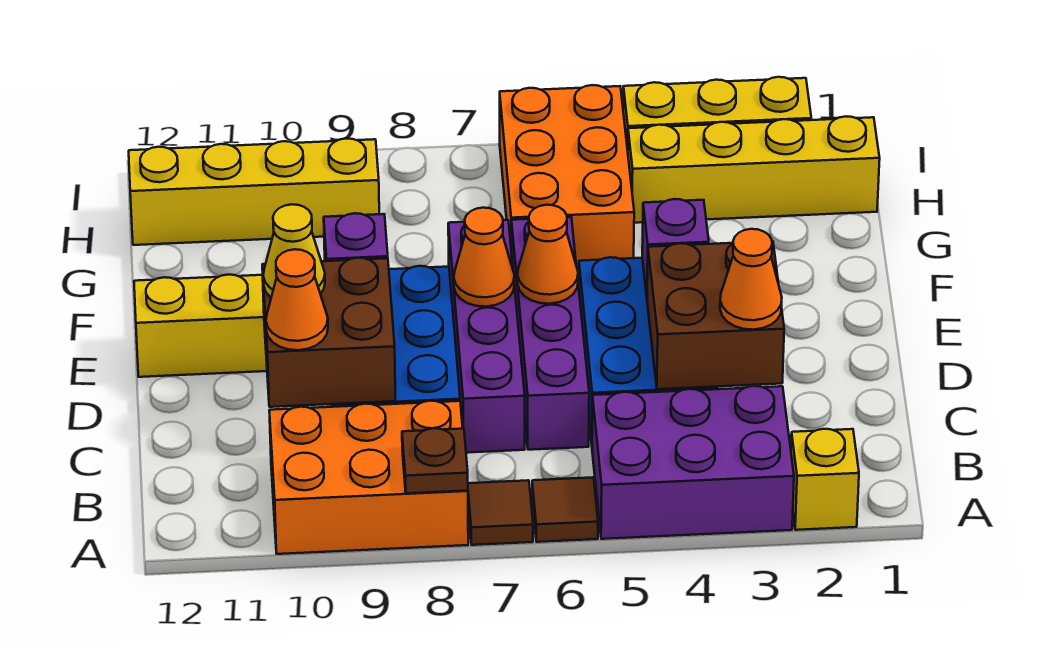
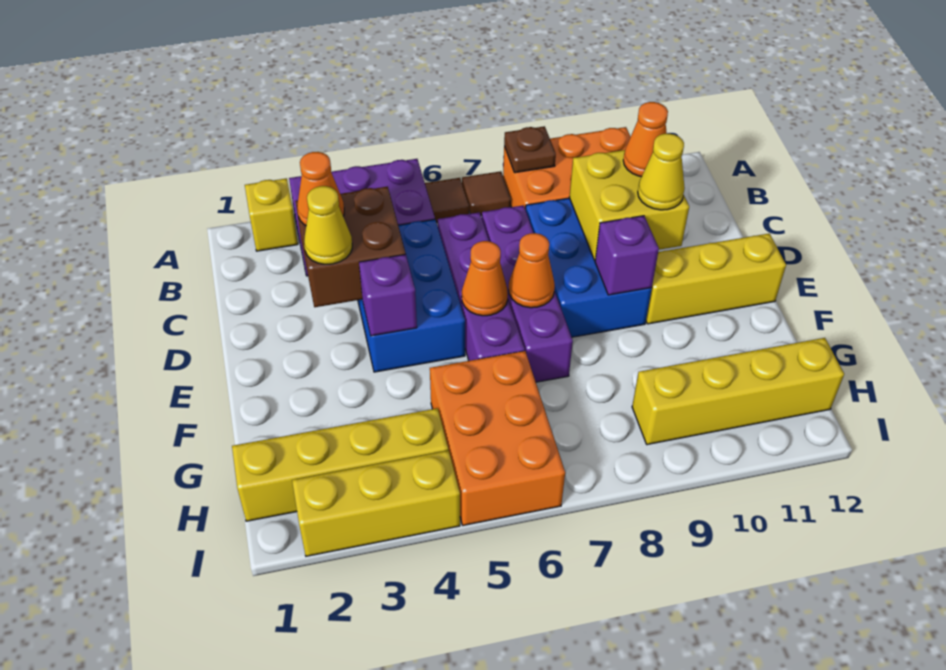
brown brick C9:D10 level 2 -> yellow brick C9:D10 level 2
none -> yellow cone D3 level 3

